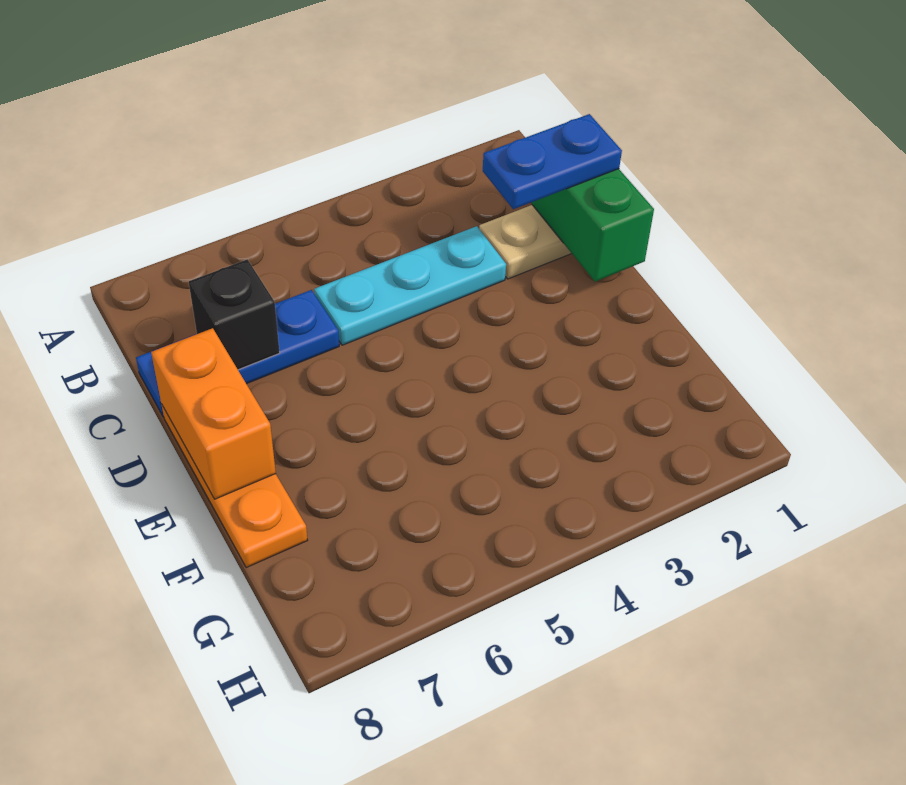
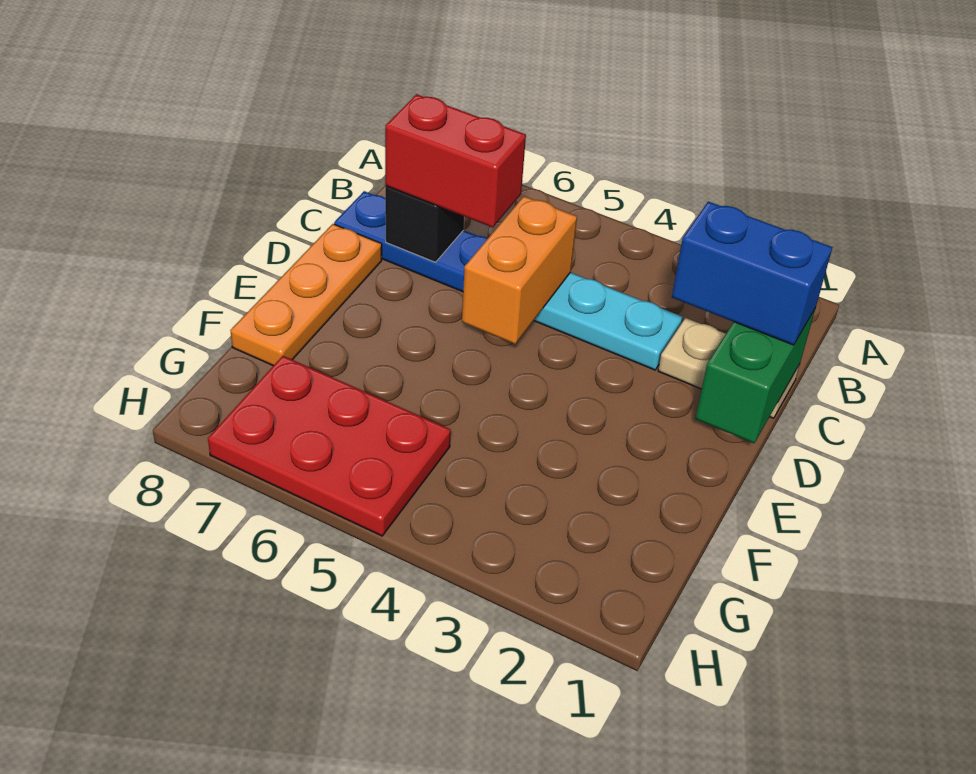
blue plate C1:C2 level 3 -> blue brick C1:C2 level 3
none -> red brick C6:C7 level 3
orange brick D8:E8 level 2 -> orange brick C5:D5 level 2
none -> red plate G5:H7 level 1

